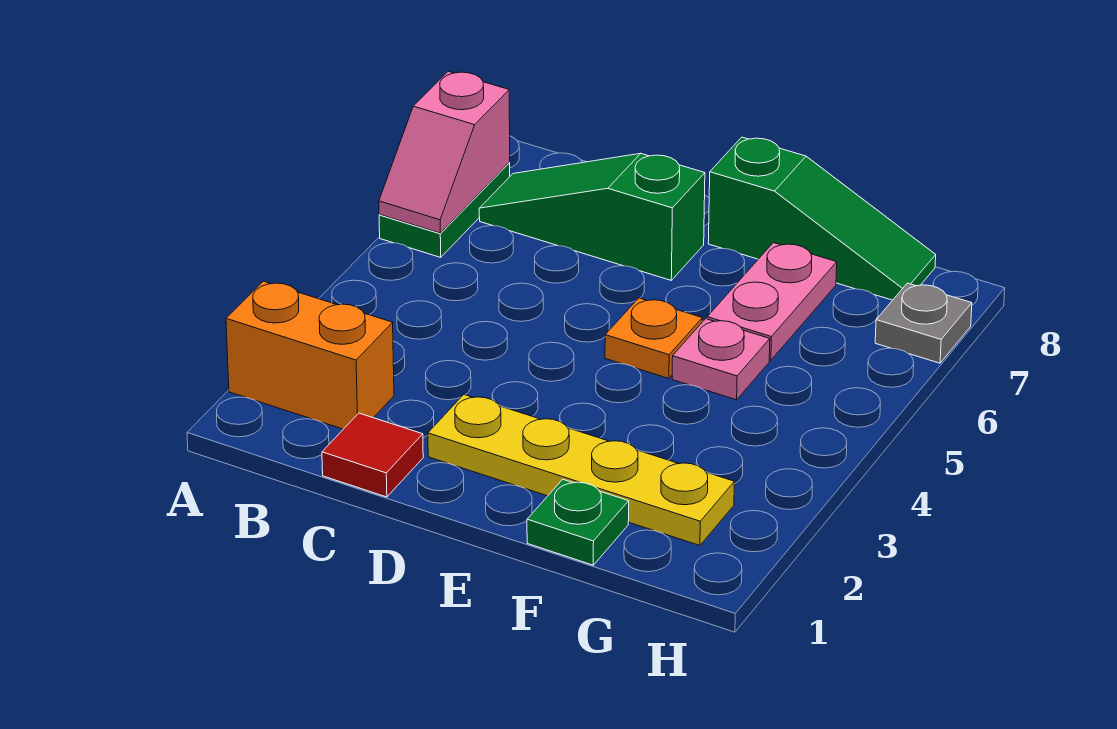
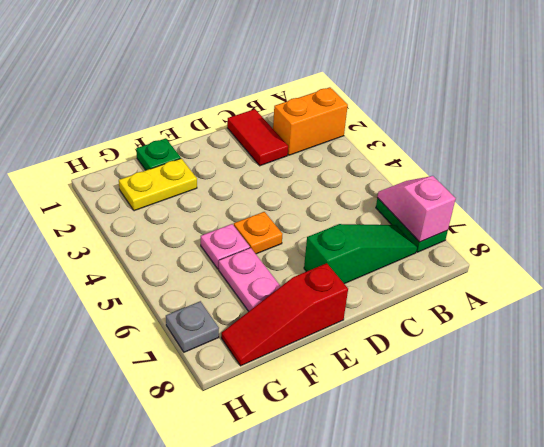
red tile C1 level 1 -> red tile C1:C2 level 1
yellow plate D2:G2 level 1 -> yellow plate F2:G2 level 1
green slope E8:G8 level 1 top E -> red slope E8:G8 level 1 top E

